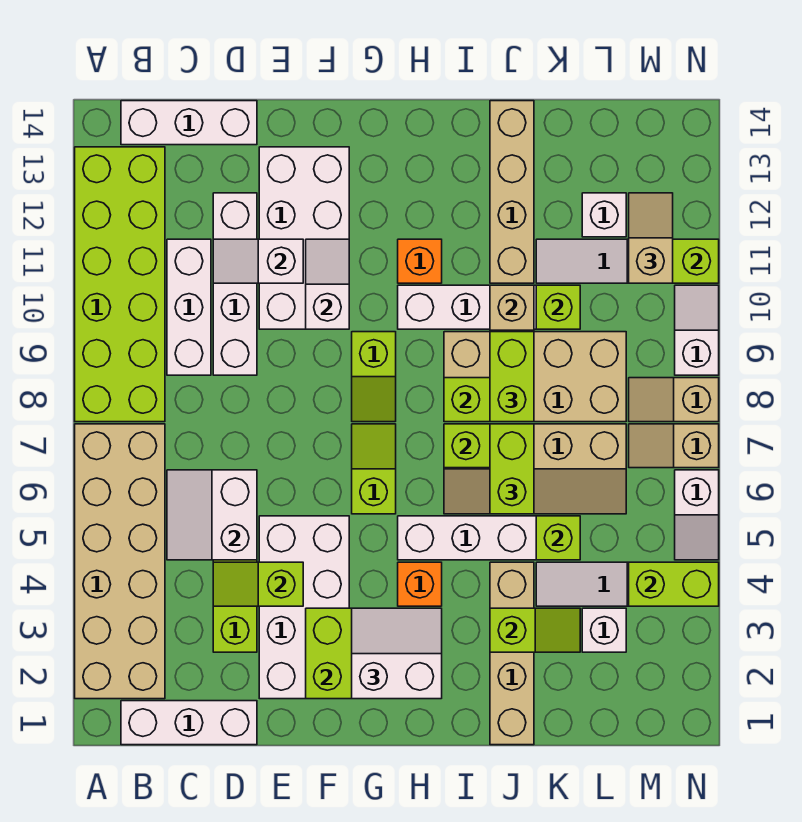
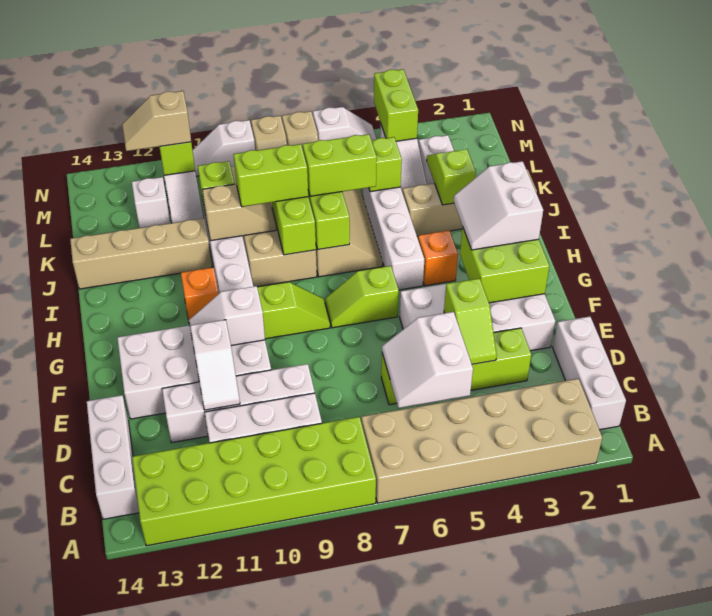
white slope C5:D6 level 2 top D -> white slope C5:D6 level 2 top 5

